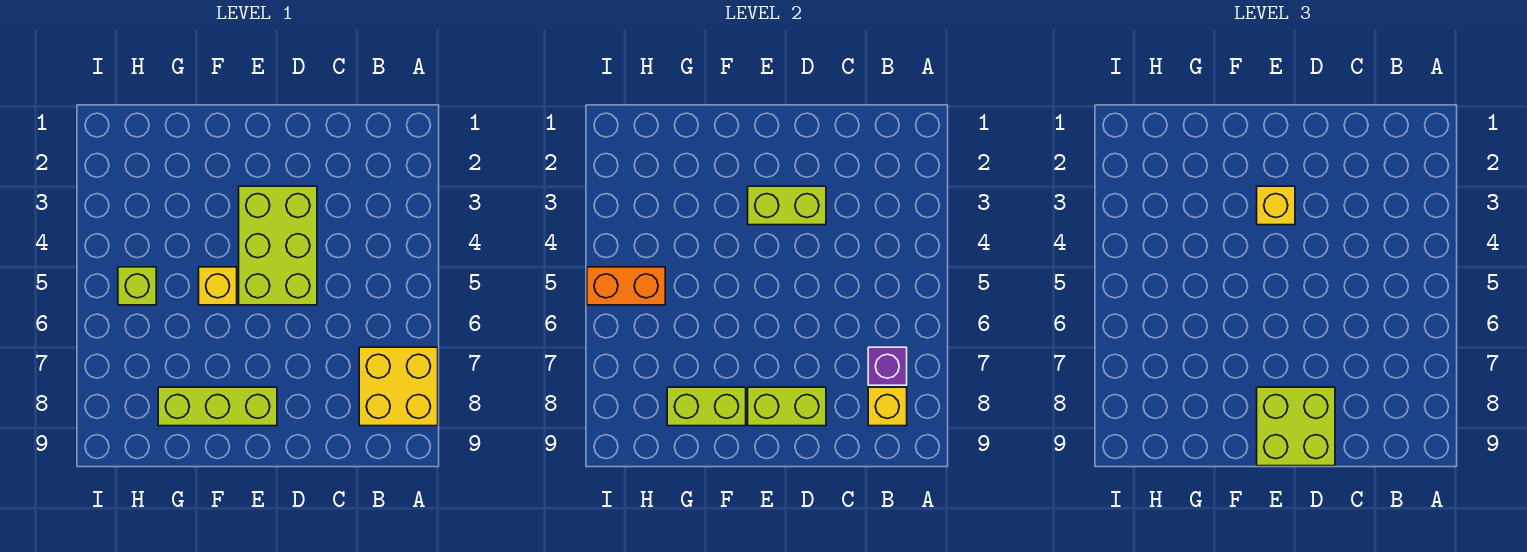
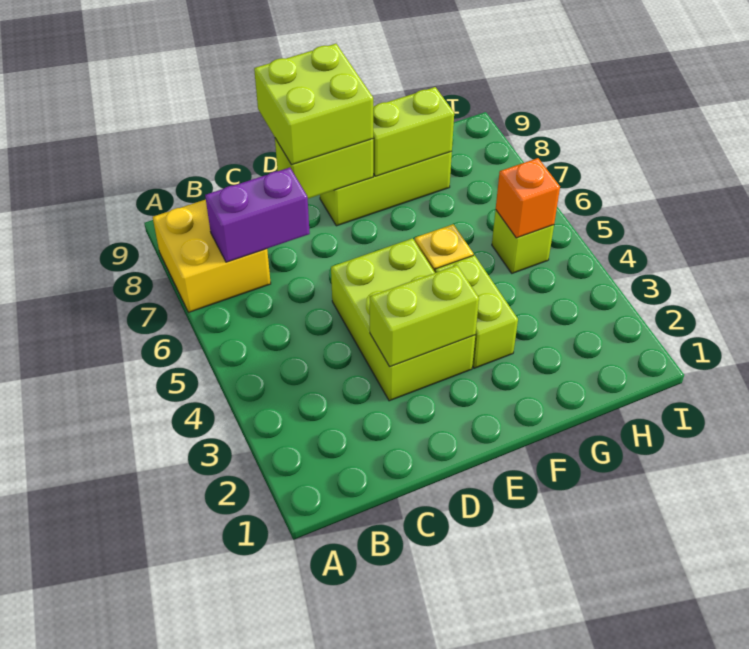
purple brick B7 level 2 -> purple brick B7:C7 level 2
yellow brick B8 level 2 -> none
yellow brick E3 level 3 -> none
none -> lime brick F3:F4 level 1
orange brick H5:I5 level 2 -> orange brick H5 level 2

